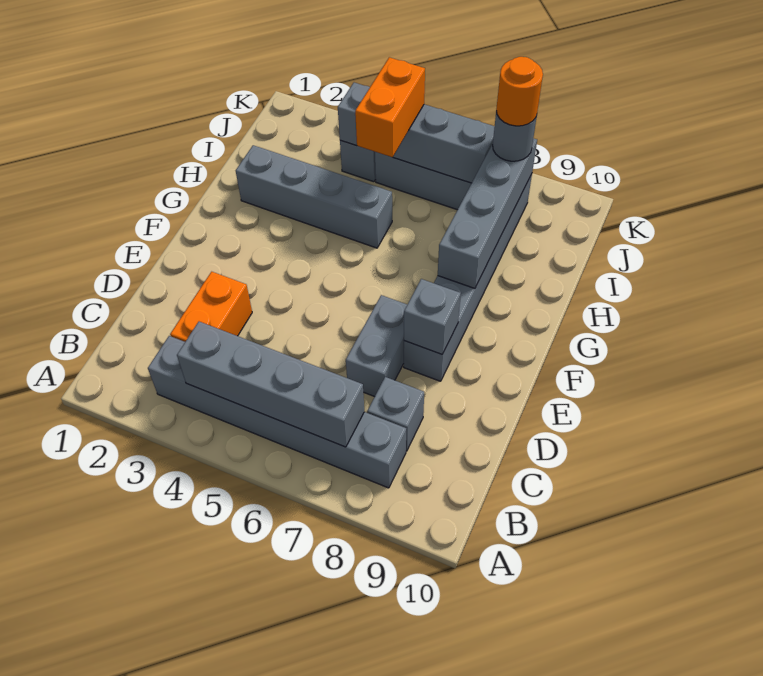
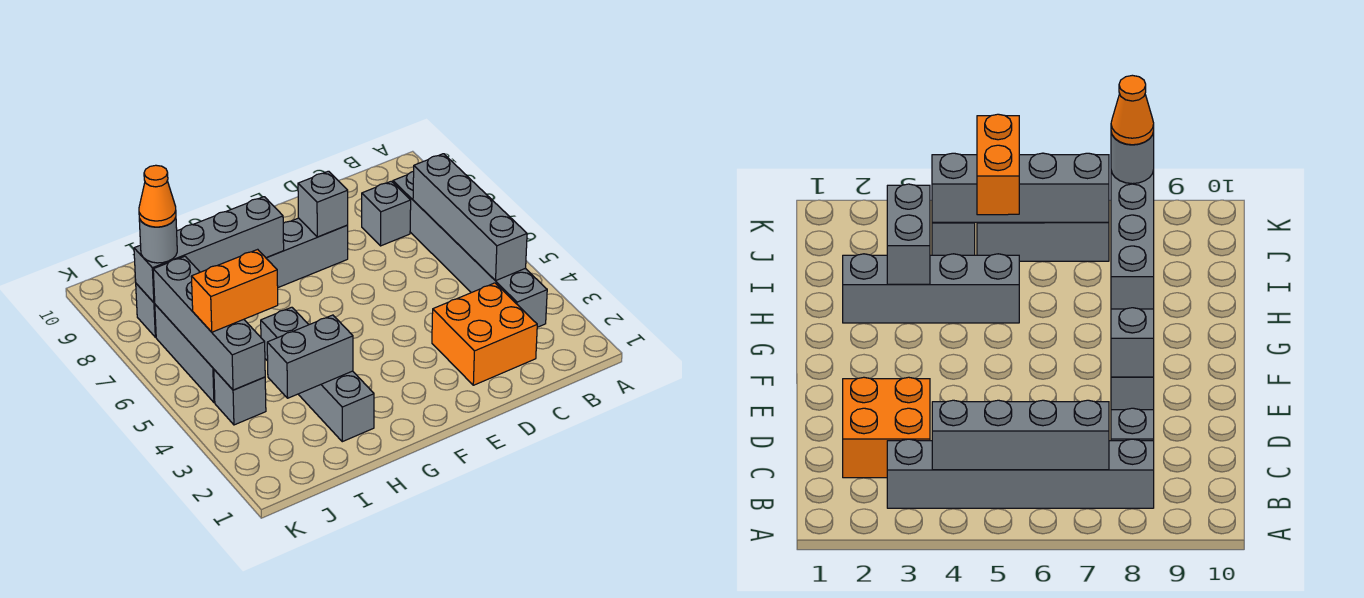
orange brick C3:D3 level 1 -> orange brick C2:D3 level 1
grey brick D7:E7 level 1 -> grey brick H3:I3 level 2
orange round brick J8 level 4 -> orange cone J8 level 4

